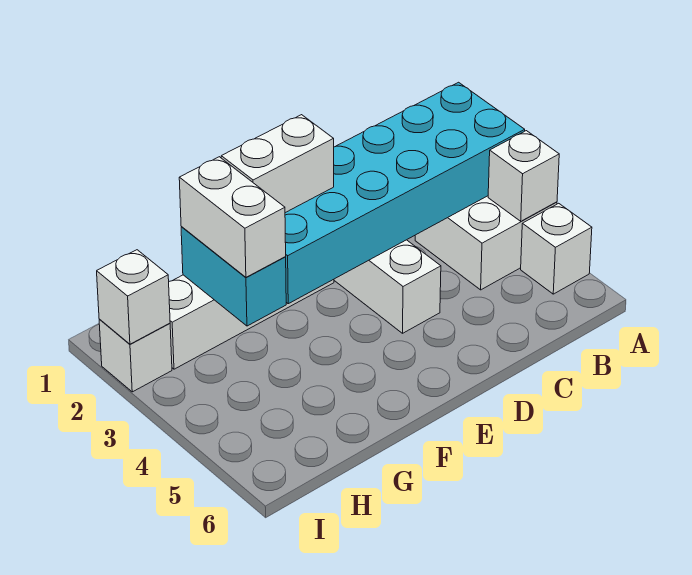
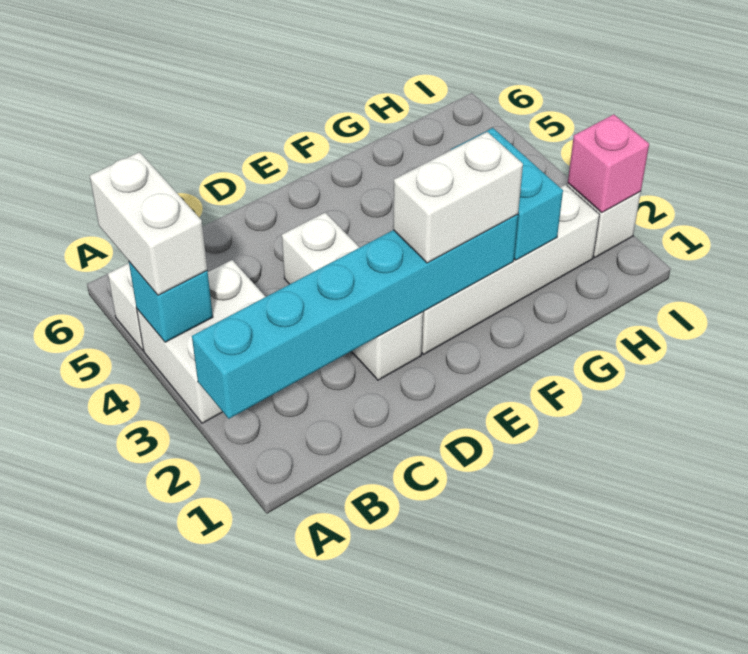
cyan brick A2:F3 level 2 -> cyan brick A2:F2 level 2
white brick A4 level 2 -> cyan brick A4 level 2
white brick G2:G3 level 3 -> white brick A4:A5 level 3
white brick I2 level 2 -> pink brick I2 level 2

